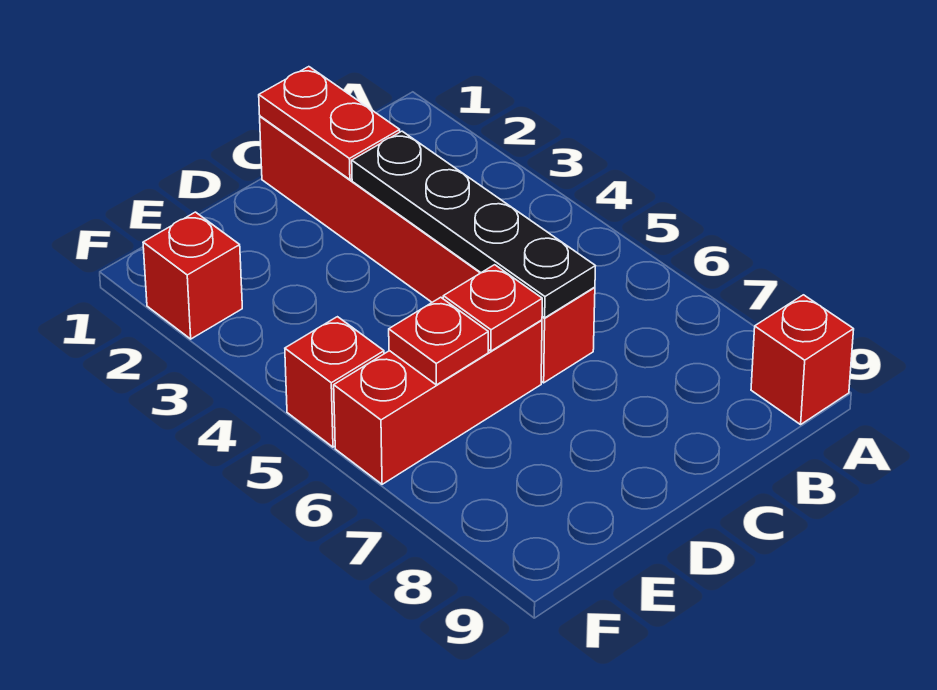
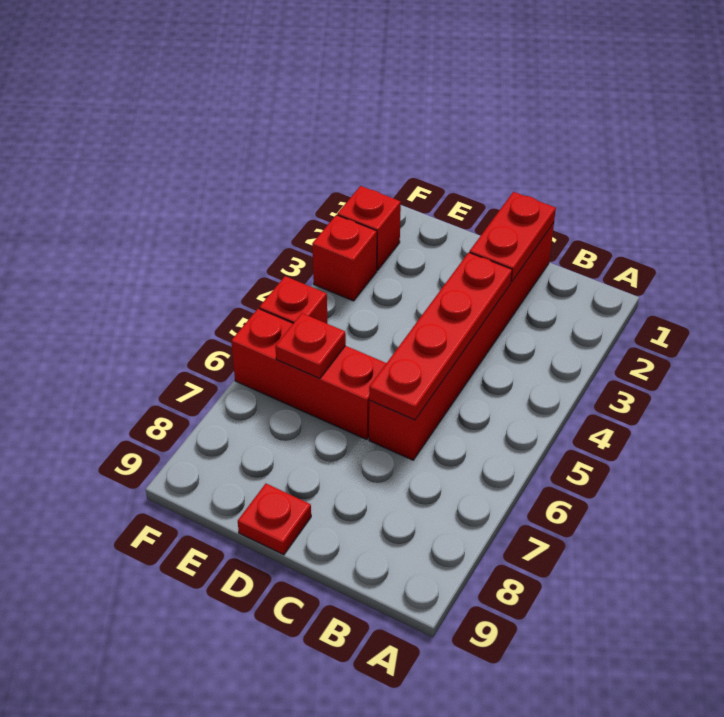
red brick A9 level 1 -> red brick F3 level 1
black plate C3:C6 level 2 -> red plate C3:C6 level 2
red plate D6 level 2 -> red plate D9 level 1

